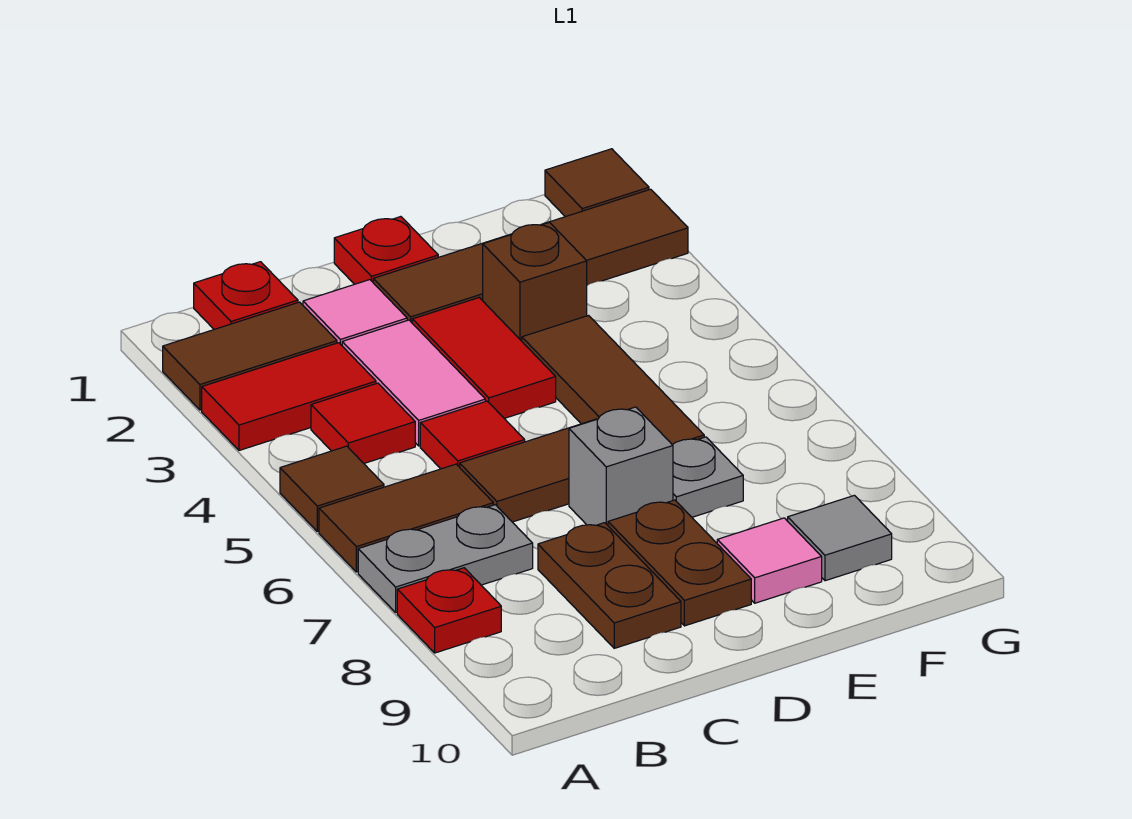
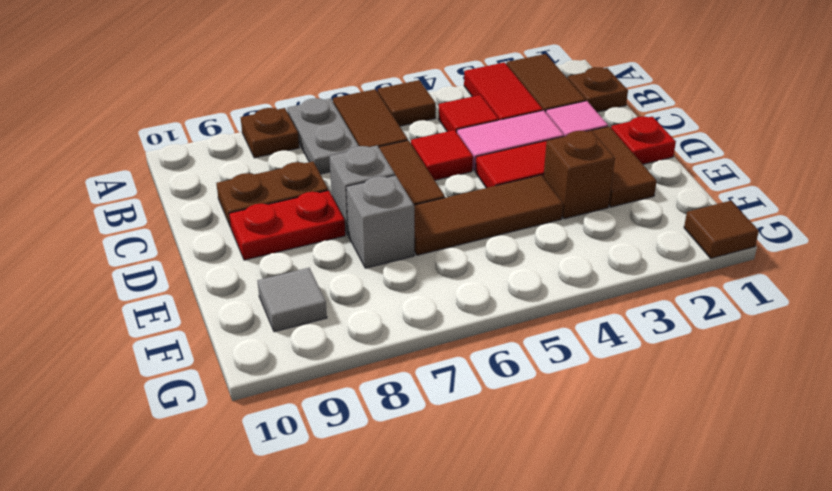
red plate A8 level 1 -> brown plate A8 level 1
red plate B1 level 1 -> brown plate B1 level 1
brown tile D2:G2 level 1 -> brown tile D2:E2 level 1
brown plate D8:D9 level 1 -> red plate D8:D9 level 1
grey plate E7 level 1 -> grey brick E7 level 1
pink tile E9 level 1 -> none

